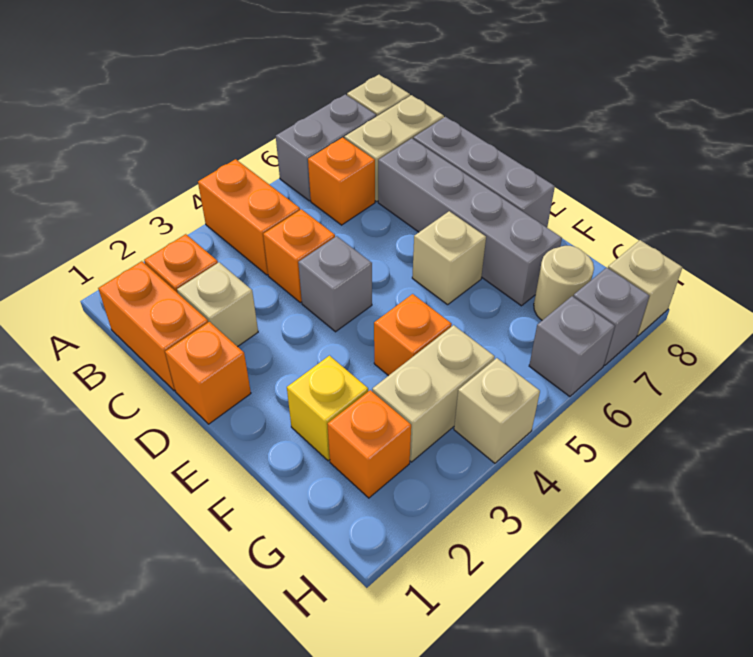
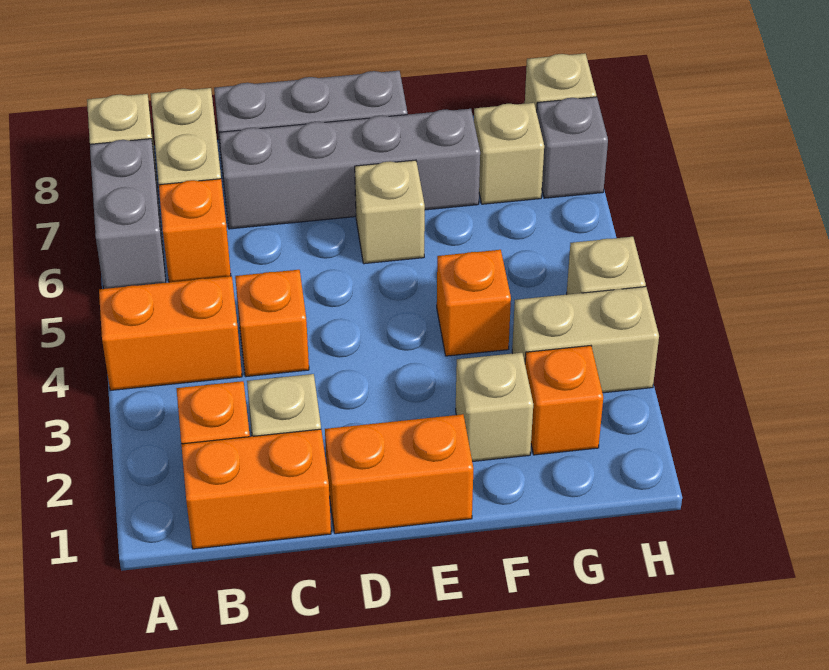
orange brick D1 level 1 -> orange brick D1:E1 level 1
grey brick D4 level 1 -> none
yellow brick F2 level 1 -> tan brick F2 level 1
tan brick G3:G4 level 1 -> tan brick G3:H3 level 1
tan round brick G7 level 1 -> tan brick G7 level 1
grey brick H6 level 1 -> none

